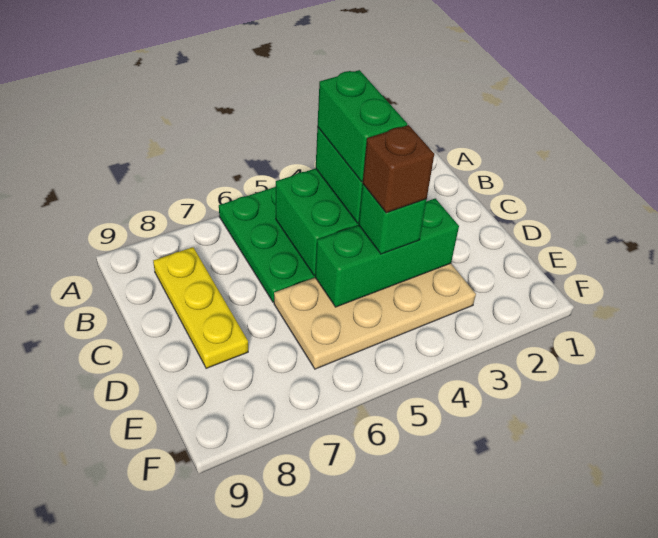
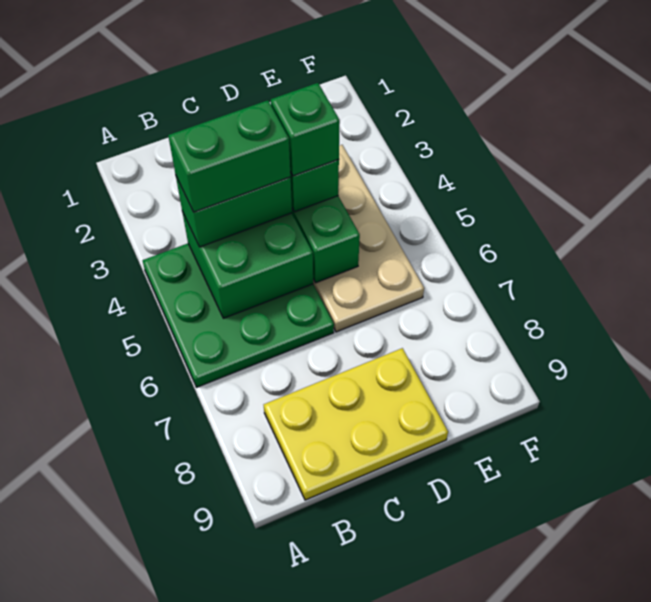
yellow plate B8:D8 level 1 -> yellow plate B8:D9 level 1
brown brick D4 level 4 -> green brick D4 level 4

